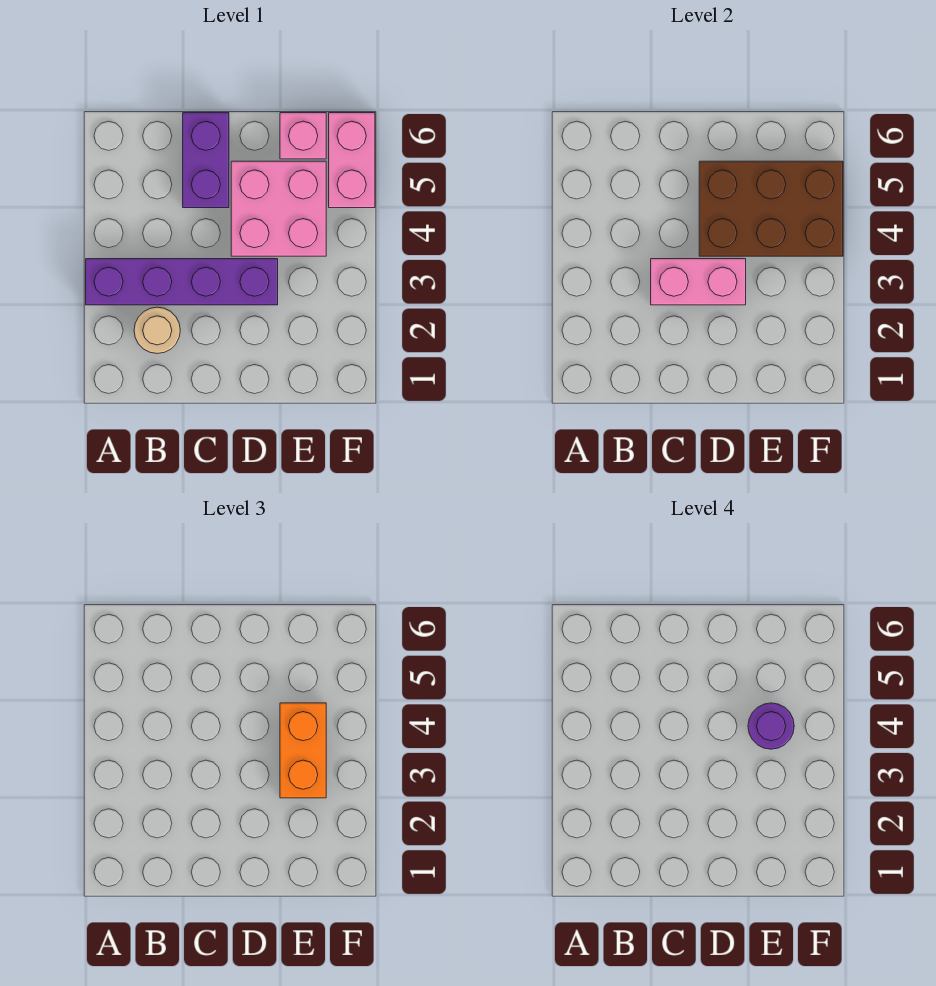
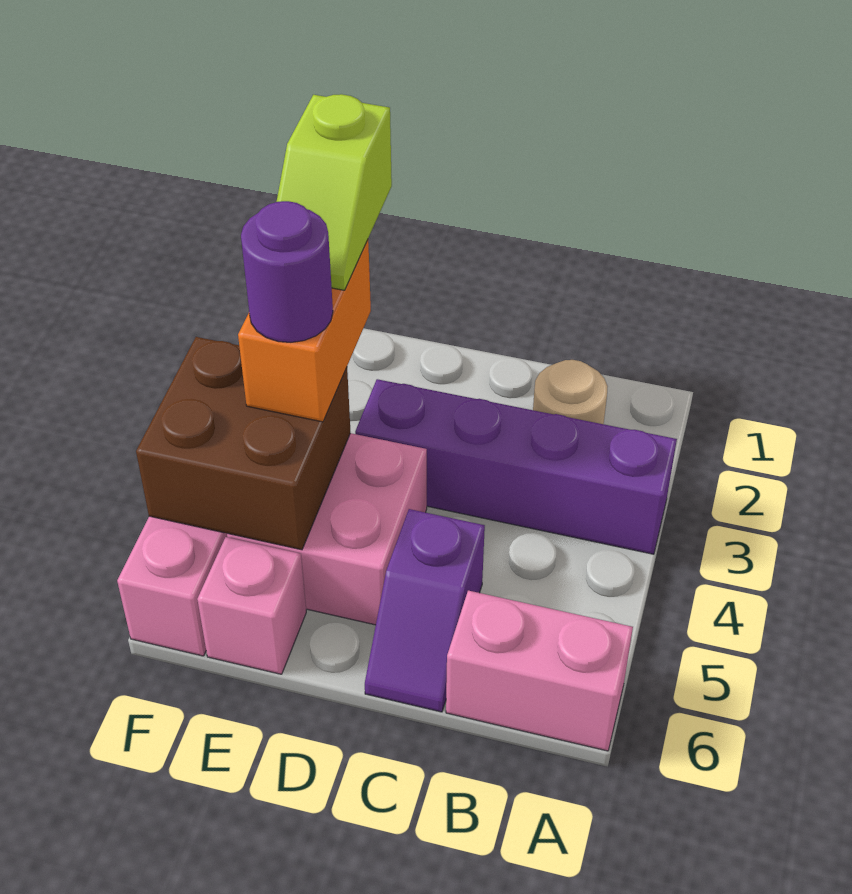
pink brick C3:D3 level 2 -> pink brick A6:B6 level 1
purple brick C5:C6 level 1 -> purple slope C5:C6 level 1 top 5
brown brick D4:F5 level 2 -> brown brick E4:F5 level 2
none -> lime slope E2:E3 level 4 top 2

